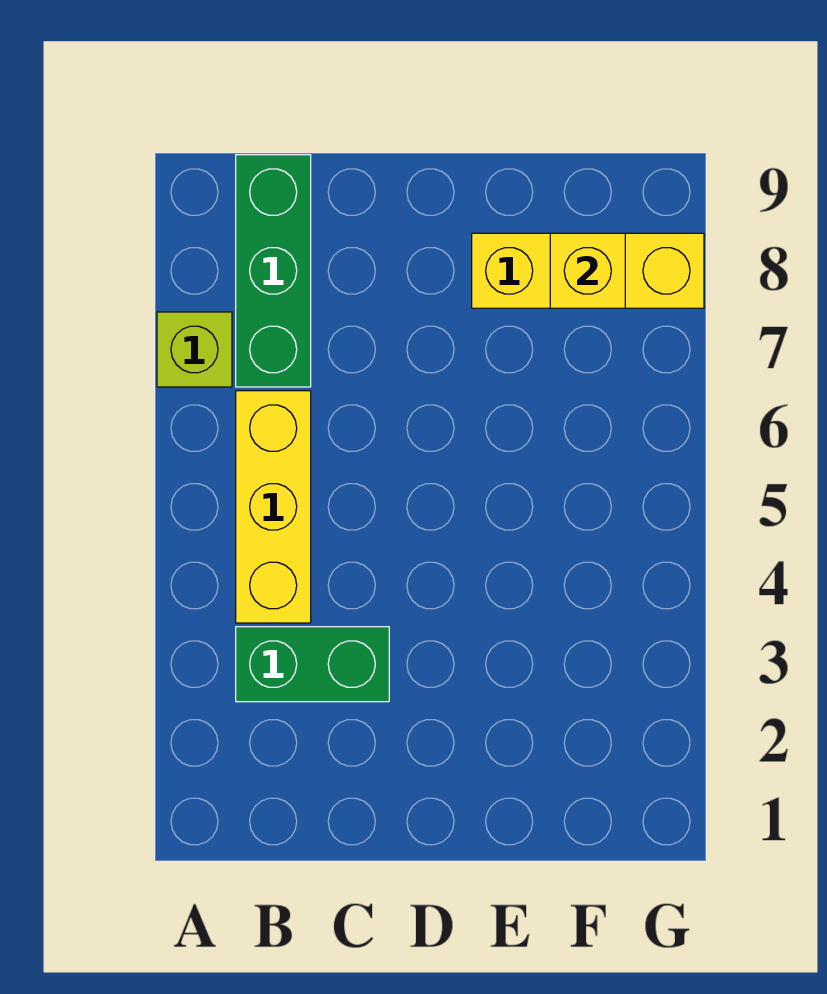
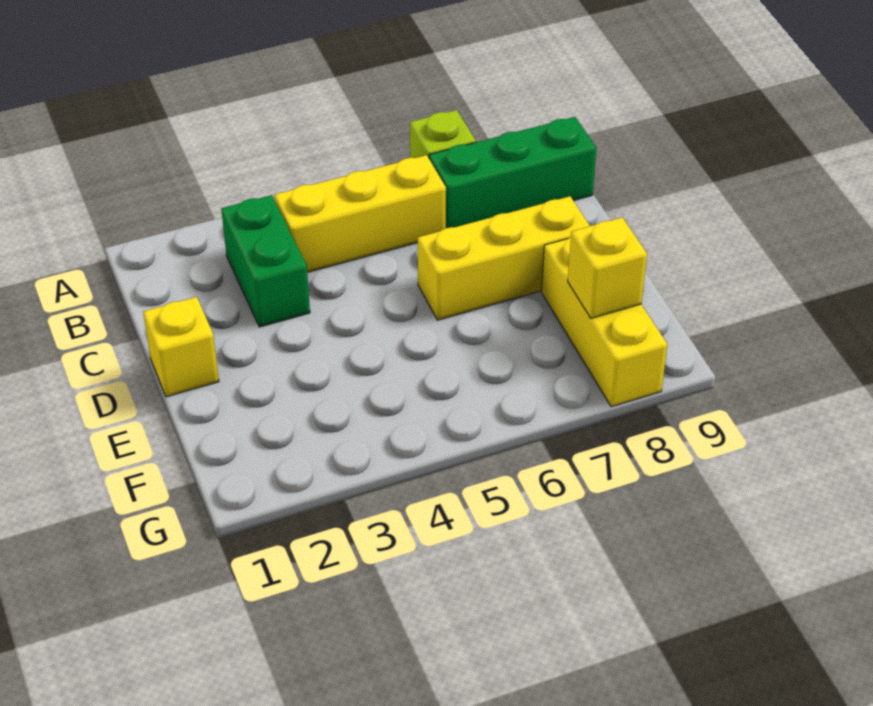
none -> yellow brick D1 level 1
none -> yellow brick D6:D8 level 1

